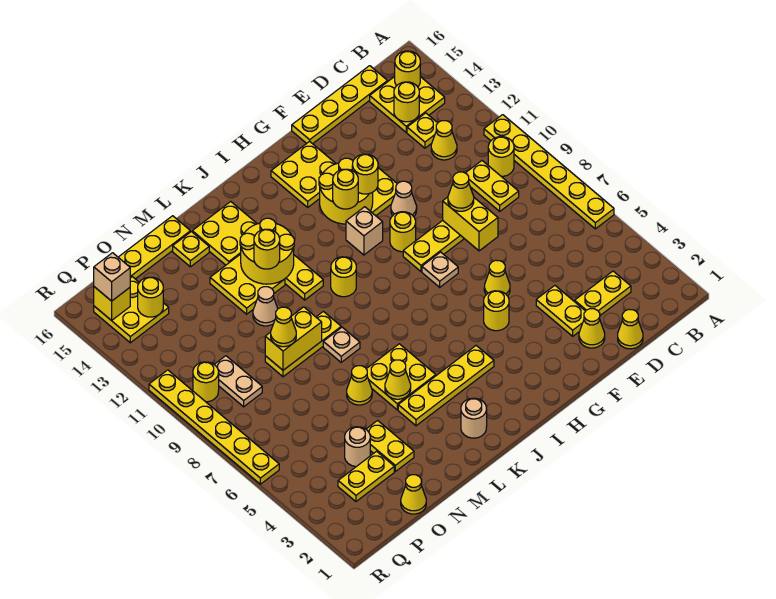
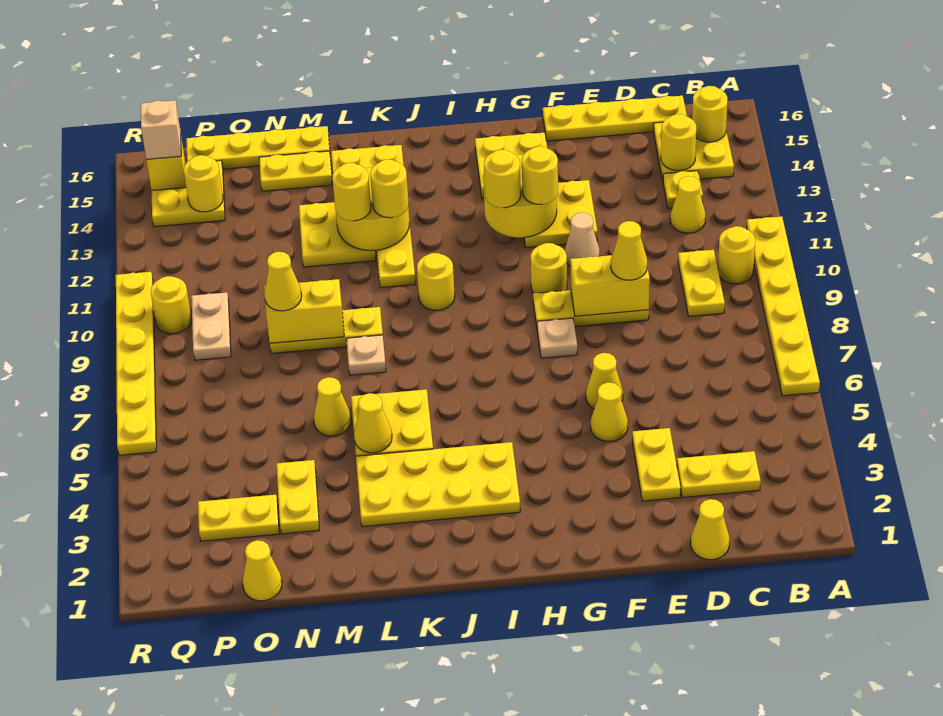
yellow cone E2 level 1 -> yellow cone F5 level 1
yellow brick E8:E9 level 2 -> yellow brick E9:F9 level 2
yellow round brick G5 level 1 -> yellow round brick K12 level 3
tan brick H11 level 1 -> none
yellow plate I4:L4 level 1 -> yellow plate I3:L4 level 1
tan round brick K2 level 1 -> none
tan cone M11 level 1 -> none
yellow plate M15 level 1 -> yellow plate M15:N15 level 1
tan round brick O4 level 1 -> none

